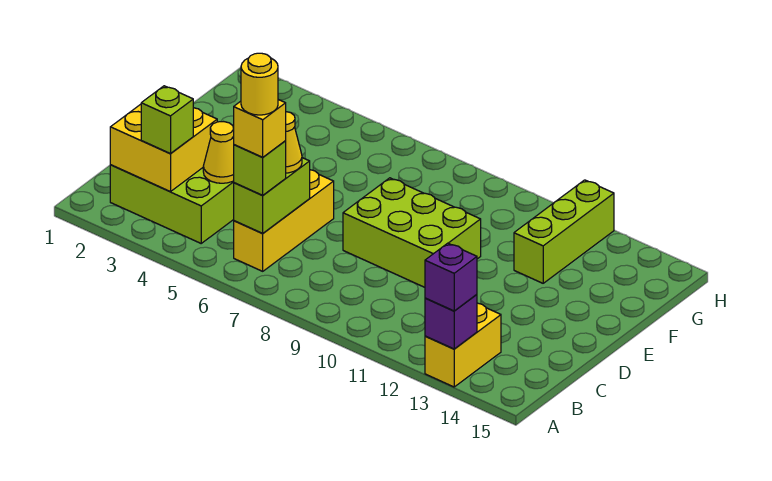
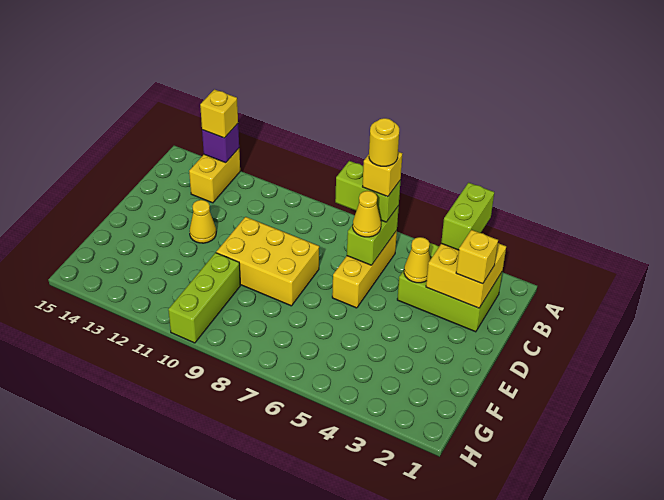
purple brick A13 level 3 -> yellow brick A13 level 3
lime brick B3 level 3 -> lime brick A3:B3 level 3
lime brick B6 level 3 -> lime brick B6:B7 level 3
none -> yellow brick C2 level 3
lime brick D8:E10 level 1 -> yellow brick D8:E10 level 1
none -> yellow cone D12 level 1
lime brick F12:H12 level 1 -> lime brick F10:H10 level 1

